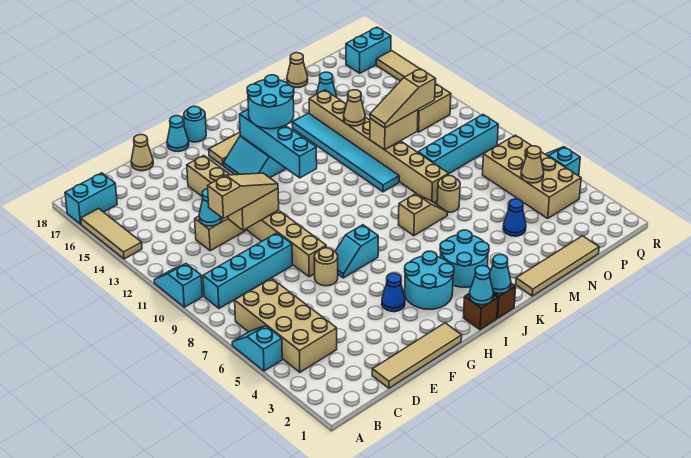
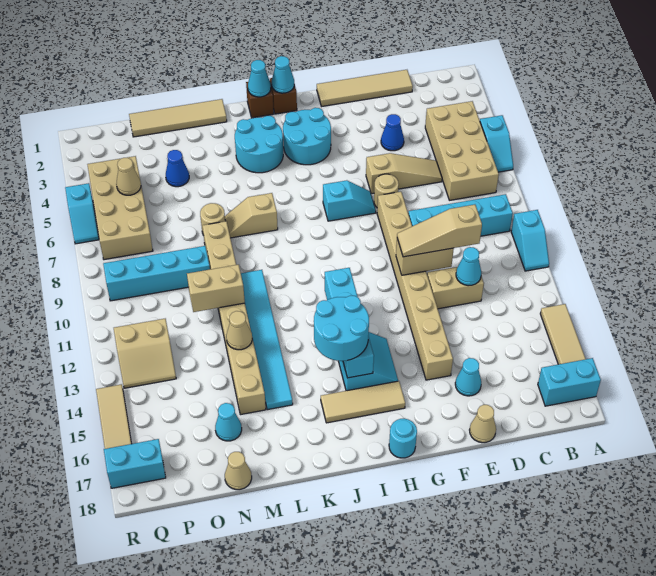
blue cone G4 level 1 -> blue cone E4 level 1
cyan cone G18 level 1 -> cyan cone E16 level 1
tan slope M11:O11 level 3 top O -> tan slope D6:F6 level 1 top F

